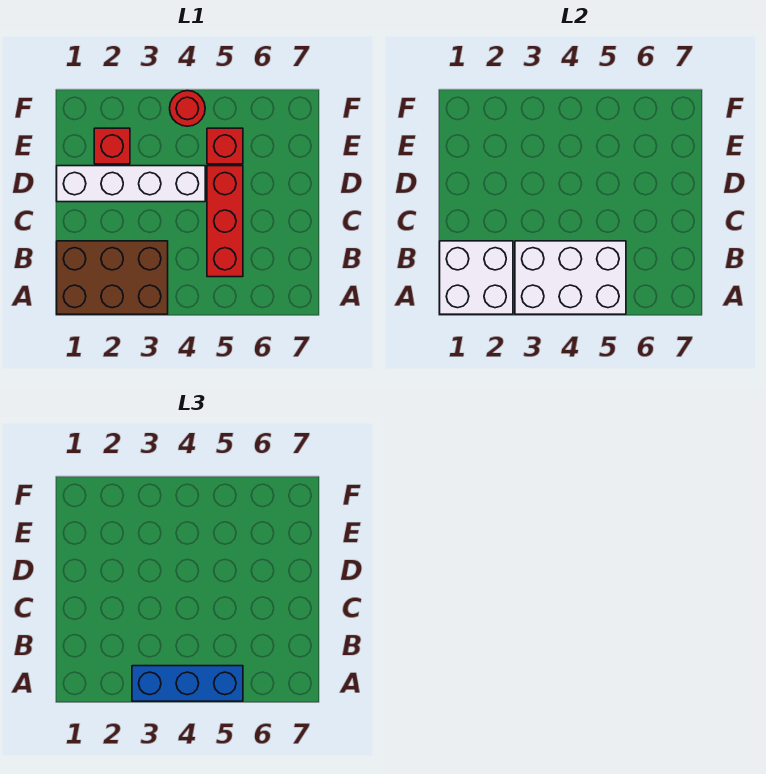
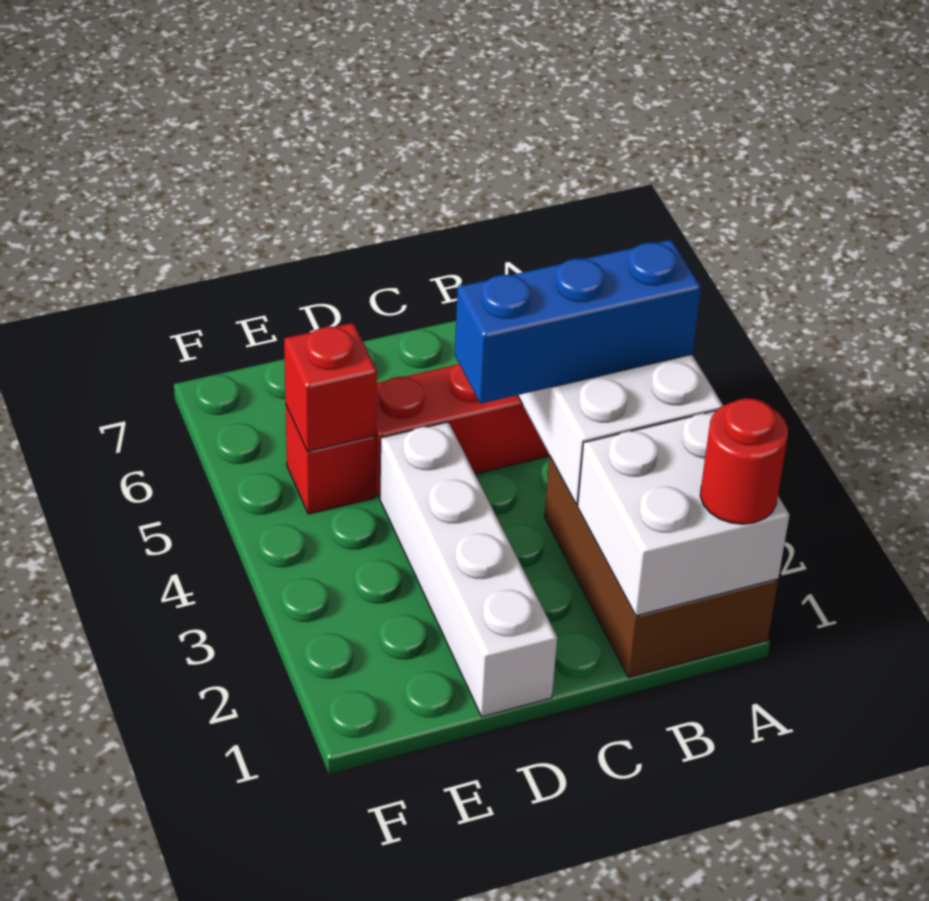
blue brick A3:A5 level 3 -> blue brick A4:C4 level 3
red brick E2 level 1 -> red brick E5 level 2
red round brick F4 level 1 -> red round brick A1 level 3

